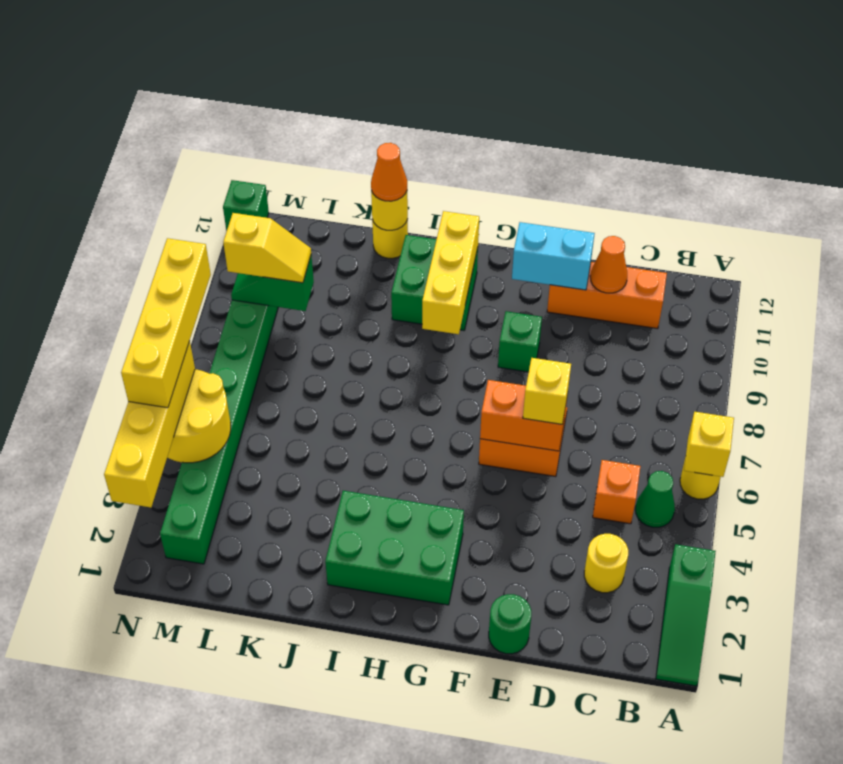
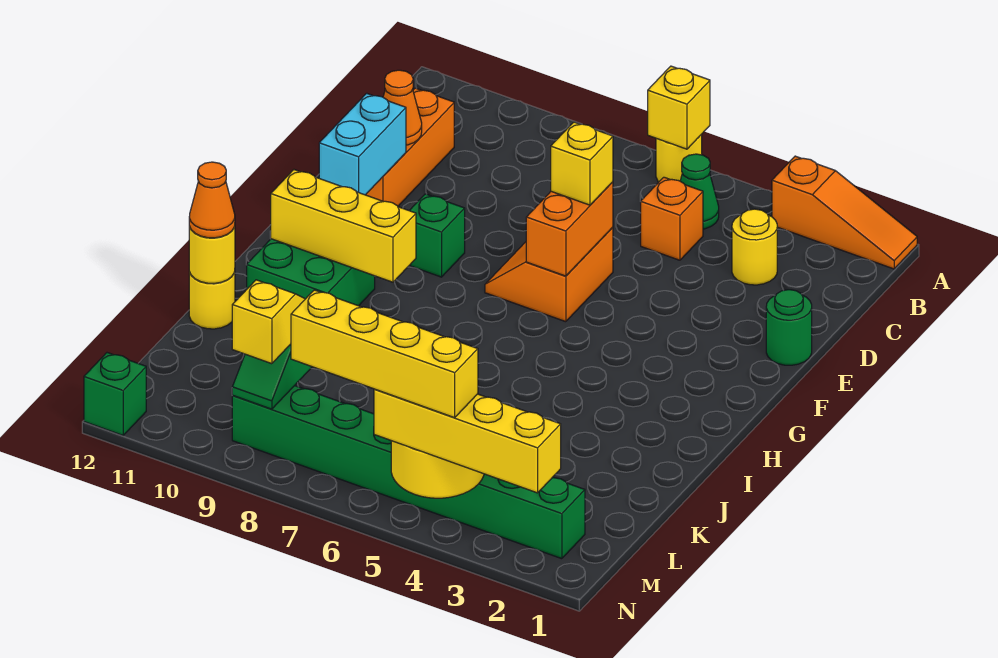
green slope A1:A3 level 1 top 3 -> orange slope A1:A3 level 1 top 3
green brick G2:I3 level 1 -> none

